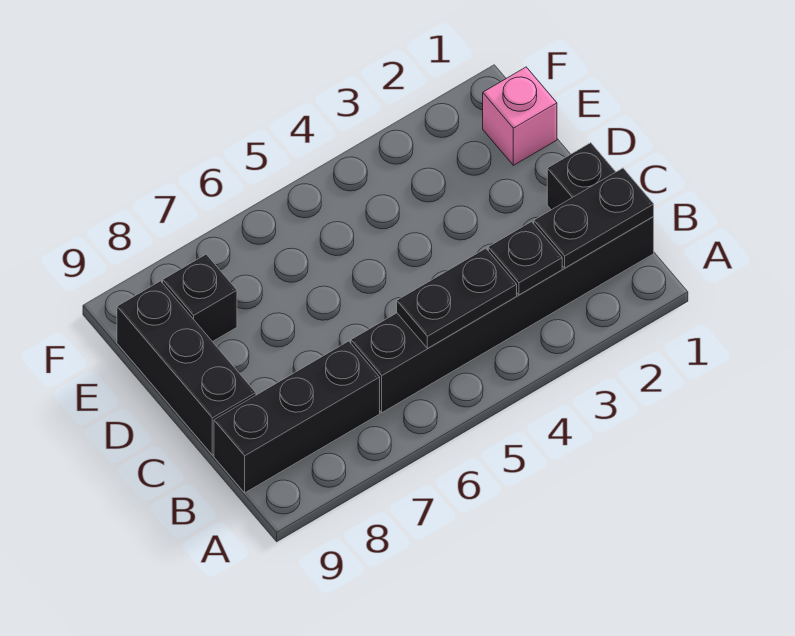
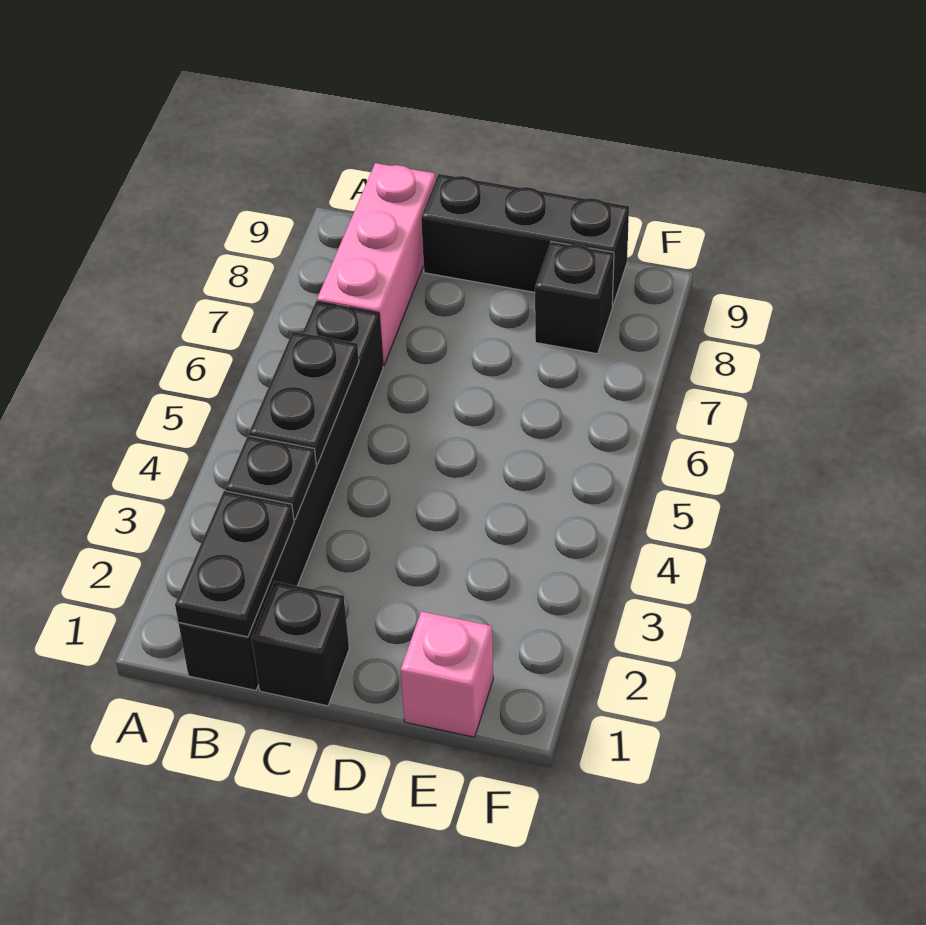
black brick B7:B9 level 1 -> pink brick B7:B9 level 1

